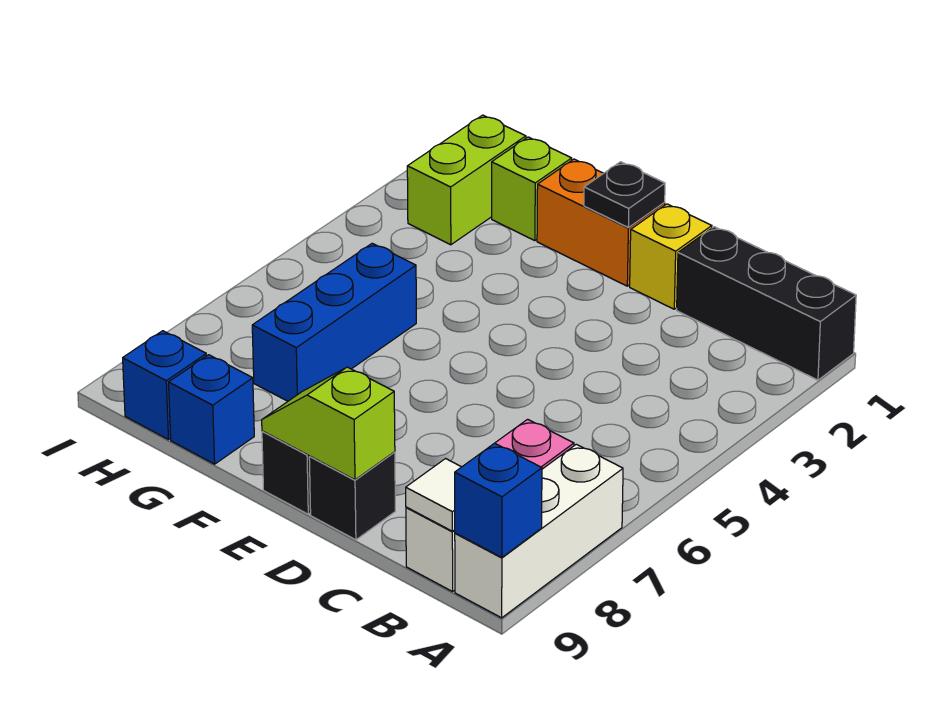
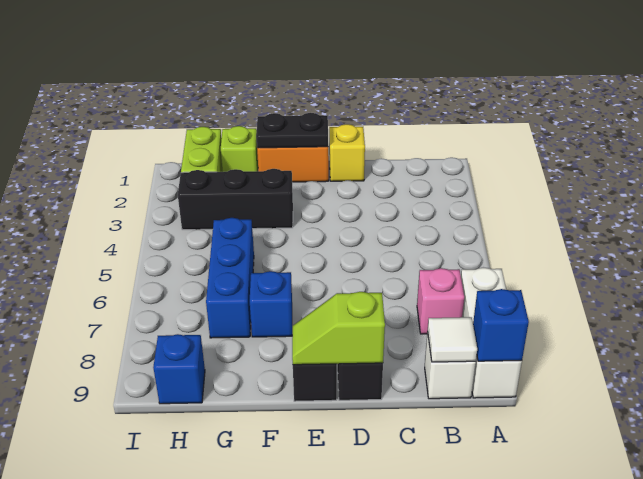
black brick A1:C1 level 1 -> black brick F3:H3 level 1
black plate E1 level 2 -> black plate E1:F1 level 2
blue brick G9 level 1 -> blue brick F7 level 1

